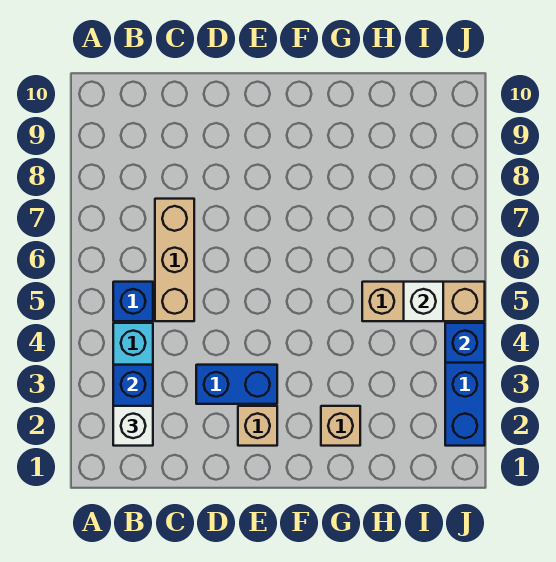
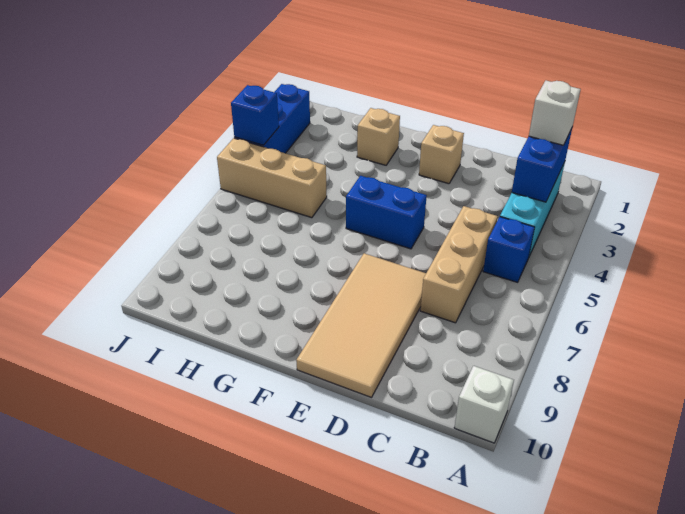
blue brick D3:E3 level 1 -> blue brick E5:F5 level 1
none -> tan tile D7:E10 level 1
white brick I5 level 2 -> white brick A10 level 1

